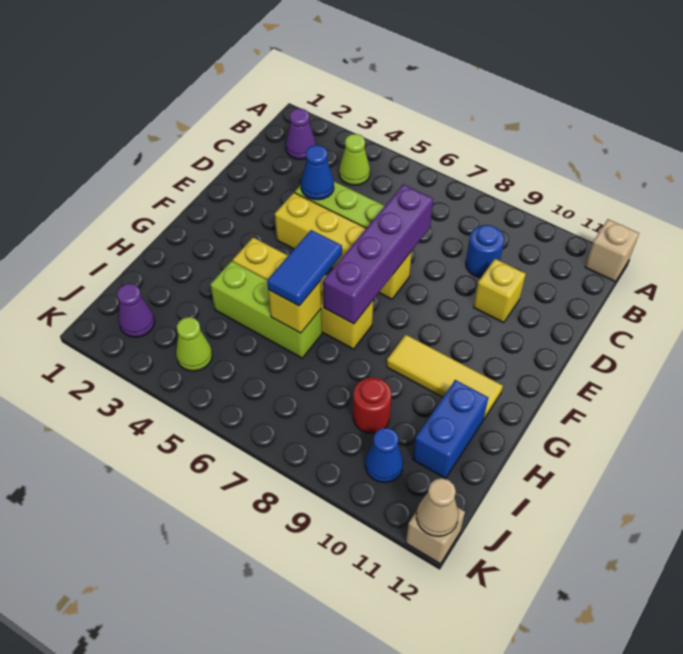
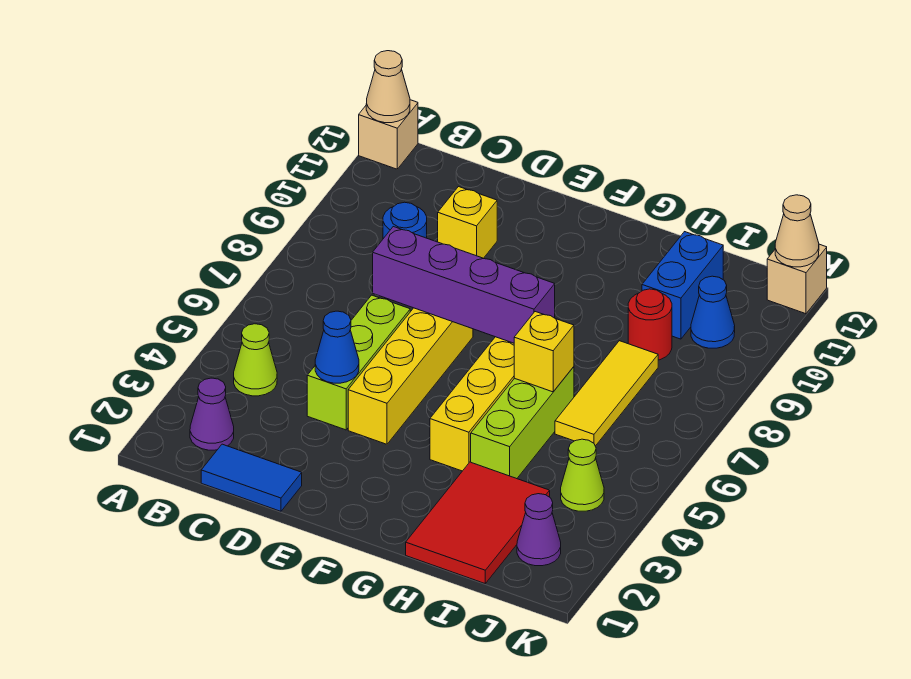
none -> tan cone A12 level 2
blue tile G6:H6 level 3 -> blue tile C1:D1 level 1
yellow tile G9:G11 level 1 -> yellow tile I6:I8 level 1
none -> red tile H1:I3 level 1
blue brick H11:I11 level 1 -> blue brick I10:I11 level 1

